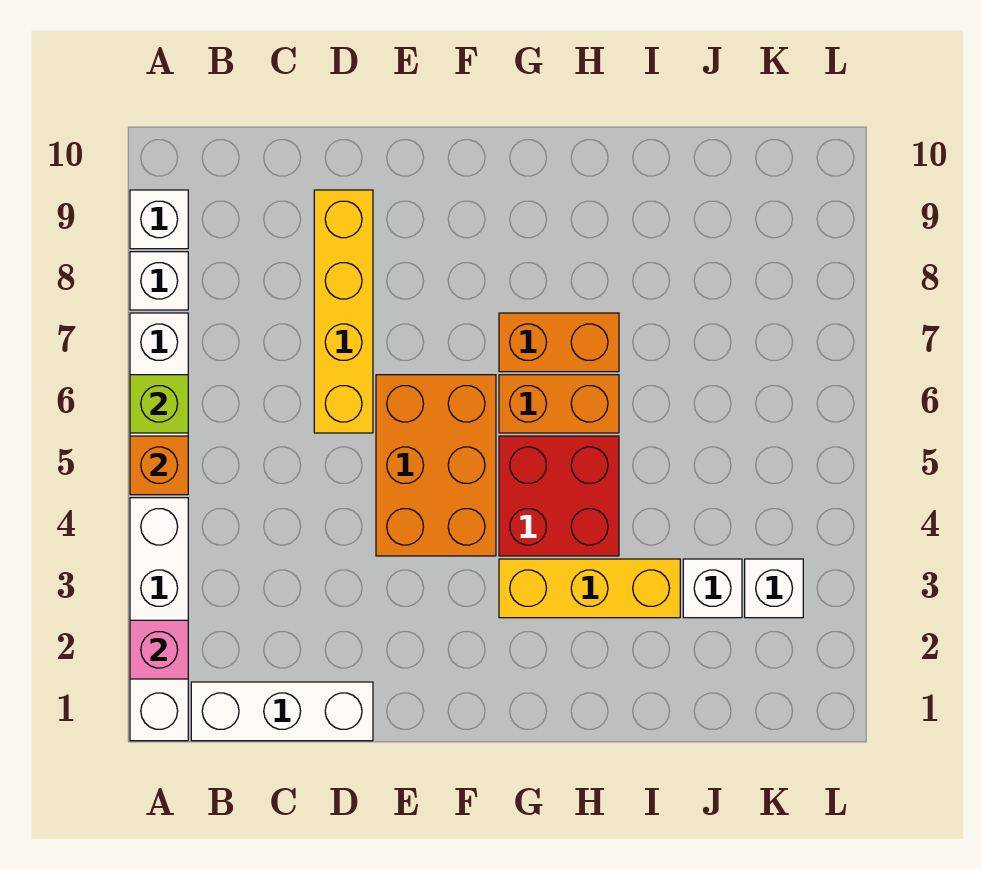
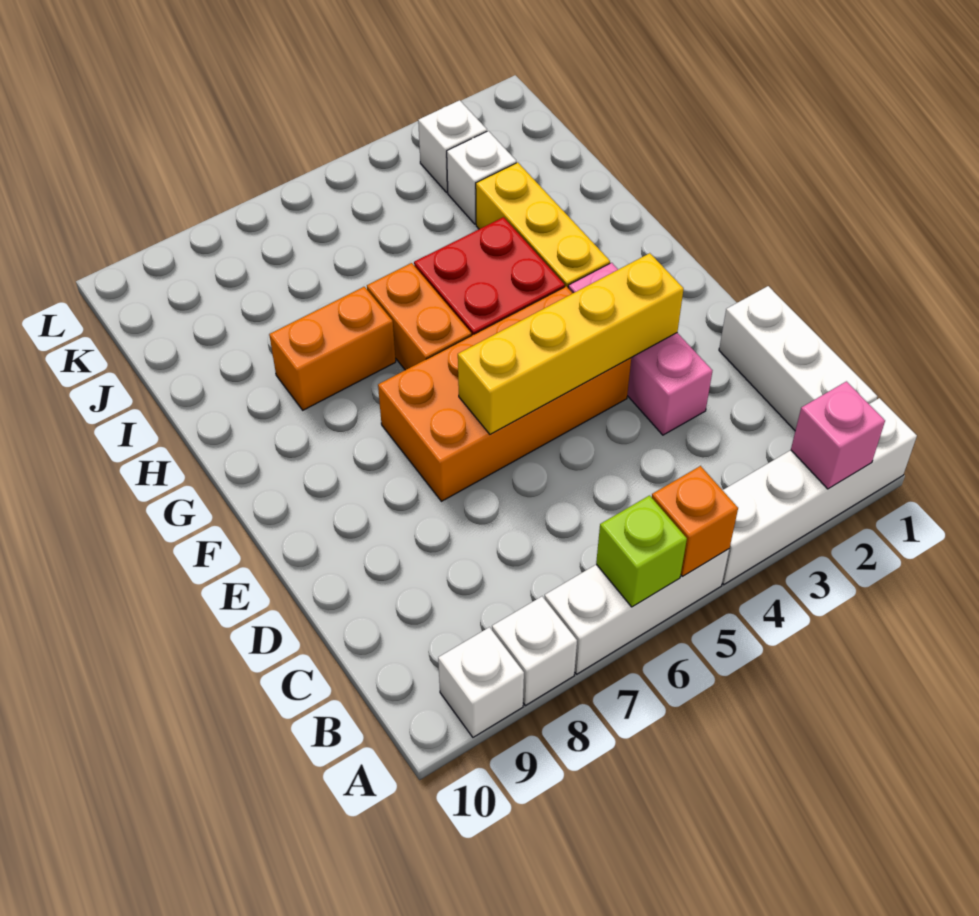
none -> pink brick D3:F3 level 1
yellow brick D6:D9 level 1 -> yellow brick E3:E6 level 2
orange brick E4:F6 level 1 -> orange brick E4:F7 level 1
orange brick G7:H7 level 1 -> orange brick H7:H8 level 1

